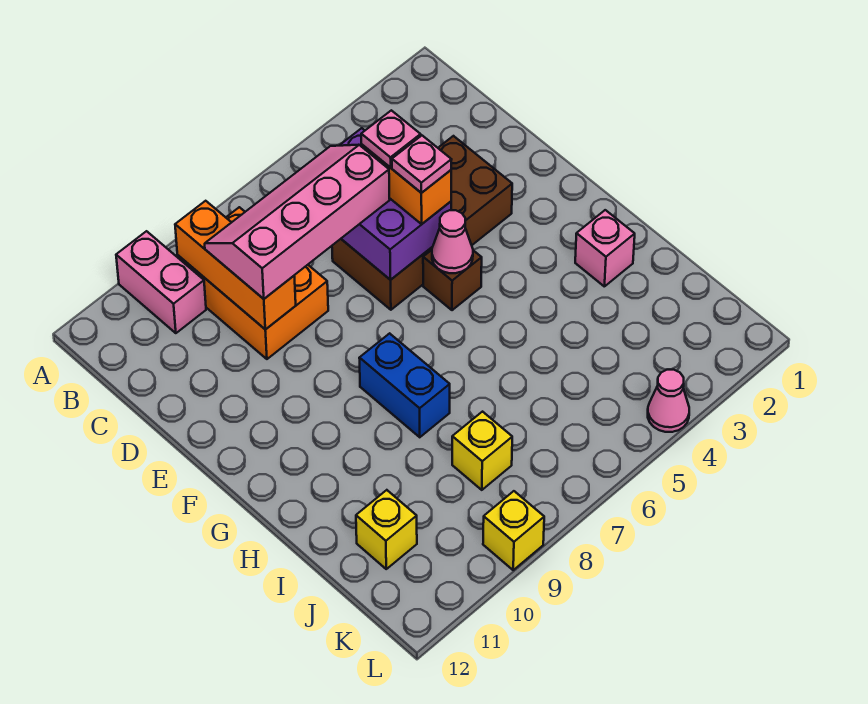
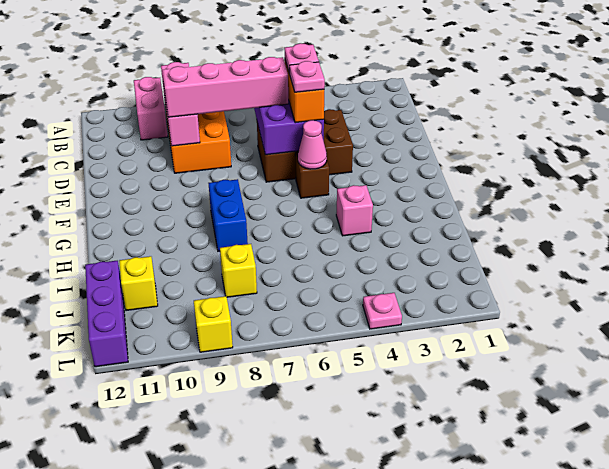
orange brick B9:D9 level 2 -> pink brick B9:D9 level 2
brown brick D3:E6 level 1 -> brown brick D4:E6 level 1
pink brick H2 level 1 -> pink brick H4 level 1
none -> purple brick J12:L12 level 1
pink cone L4 level 1 -> pink plate L4 level 1

